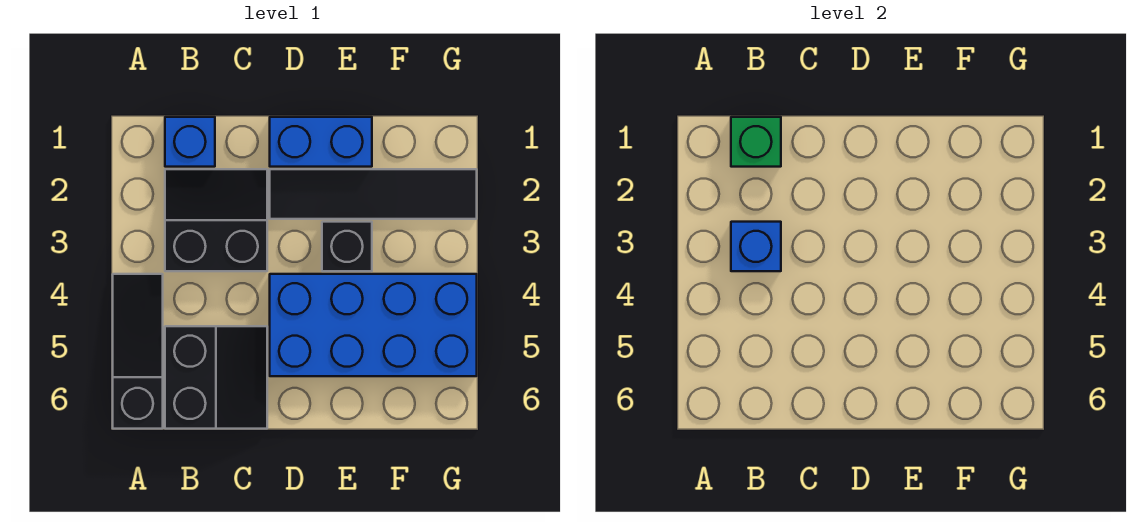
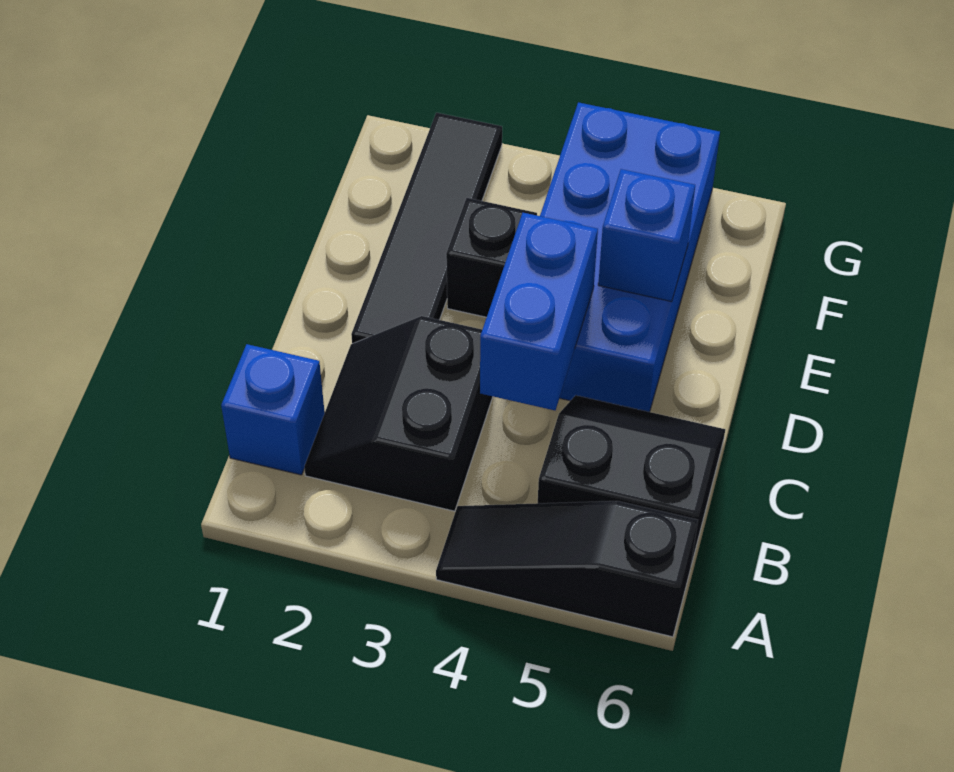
green brick B1 level 2 -> none
blue brick B3 level 2 -> blue brick E5 level 2
blue brick D1:E1 level 1 -> blue brick C4:D4 level 2

